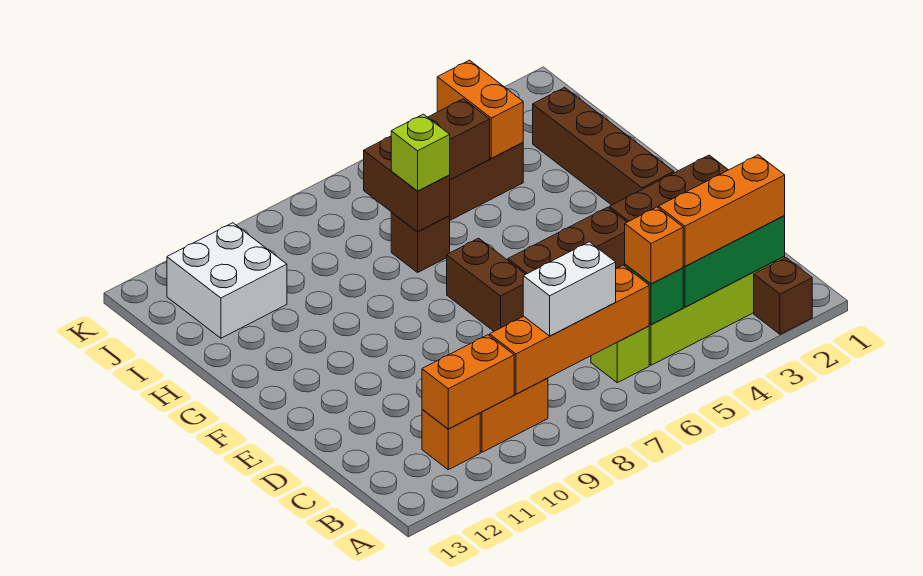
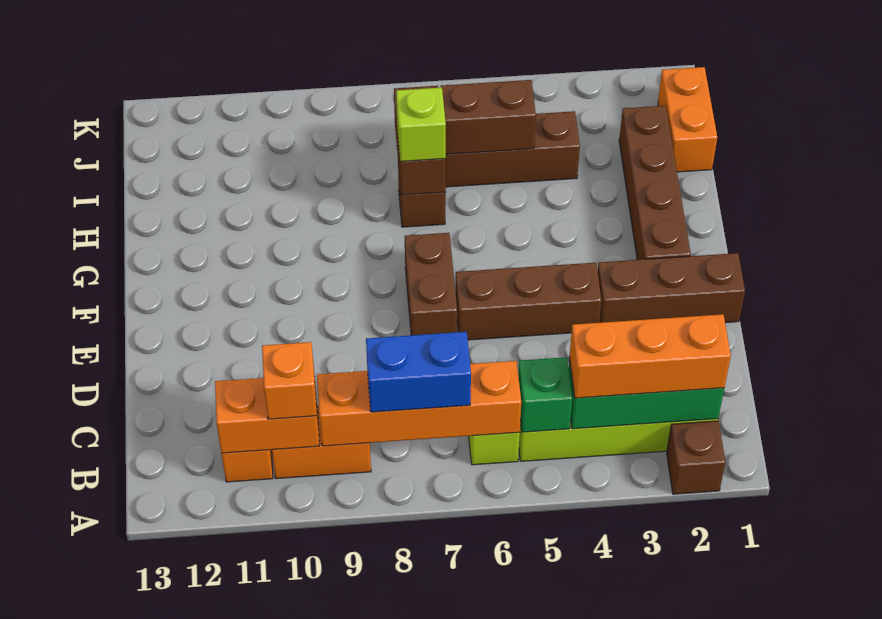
orange brick B5 level 3 -> orange brick B10 level 3
white brick B7:B8 level 3 -> blue brick B7:B8 level 3
orange brick I4:J4 level 2 -> orange brick I1:J1 level 1
white brick I11:J12 level 1 -> none

